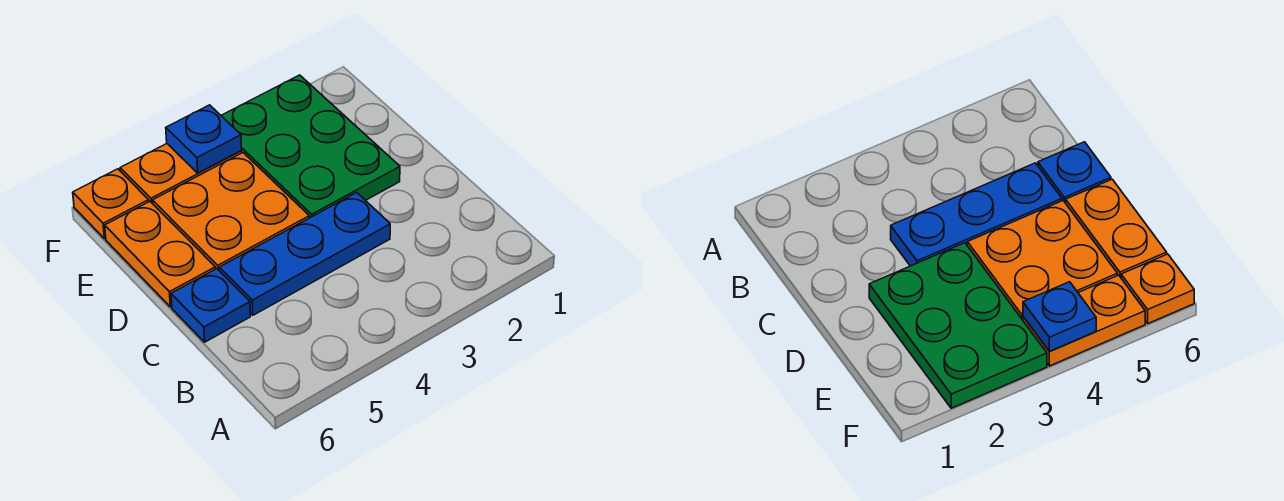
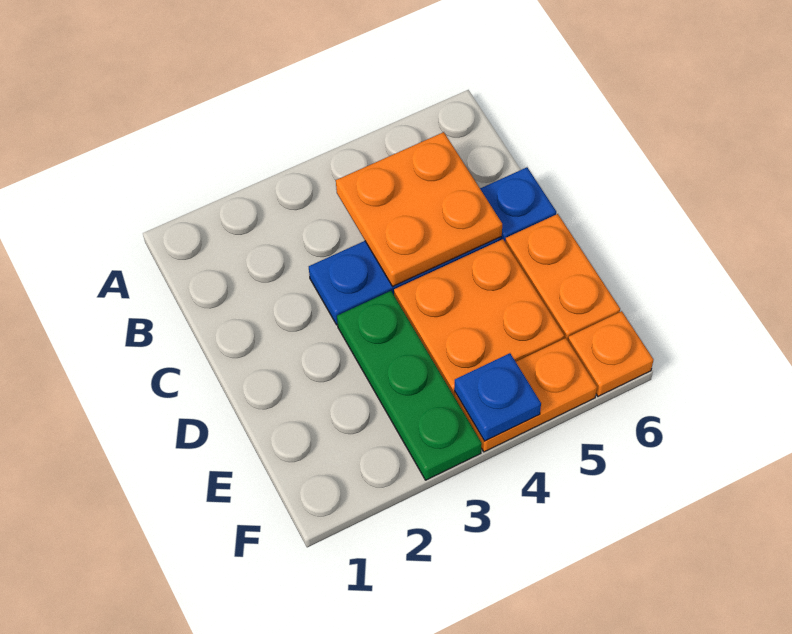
none -> orange plate B4:C5 level 2
green plate D2:F3 level 1 -> green plate D3:F3 level 1

